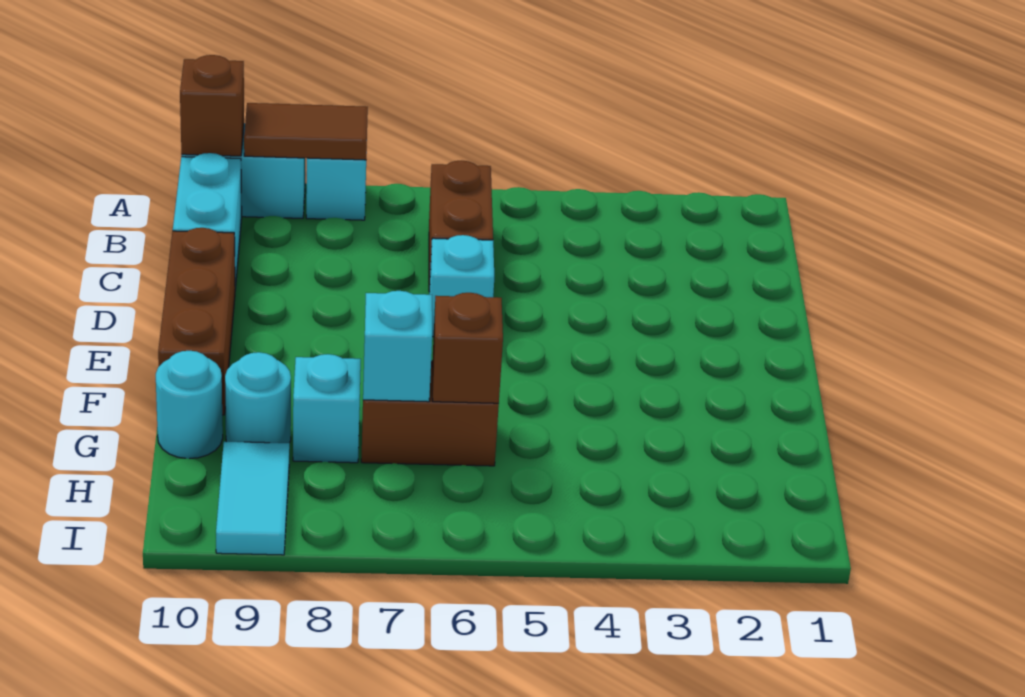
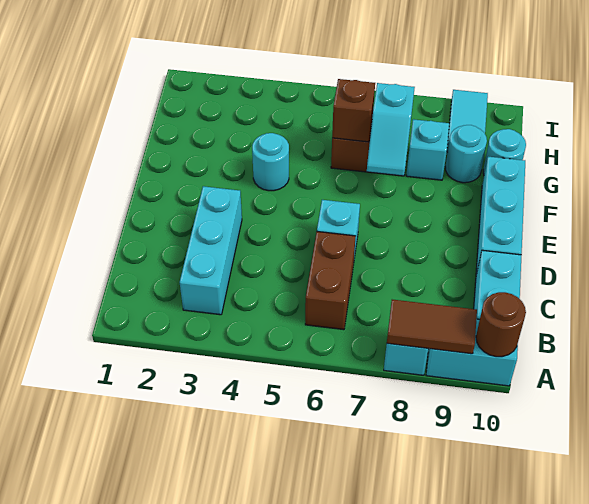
brown brick A10 level 2 -> brown round brick A10 level 2
none -> cyan brick B3:D3 level 1
brown brick D10:F10 level 1 -> cyan brick D10:F10 level 1
none -> cyan round brick F4 level 1

